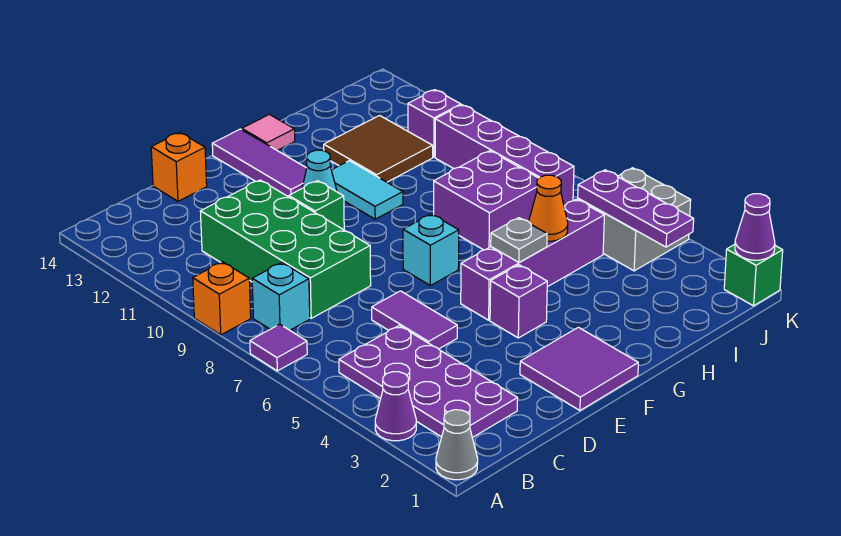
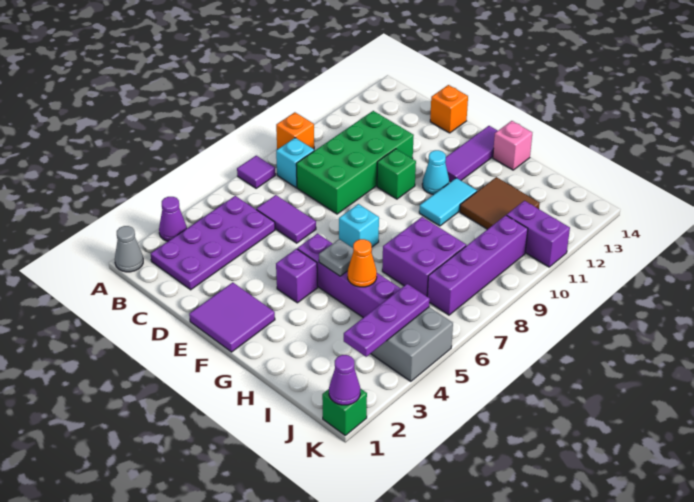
purple tile D5:D6 level 1 -> purple tile C6:D6 level 1
pink tile G14 level 1 -> pink brick G14 level 1
purple brick J11 level 1 -> purple brick J11:K11 level 1

